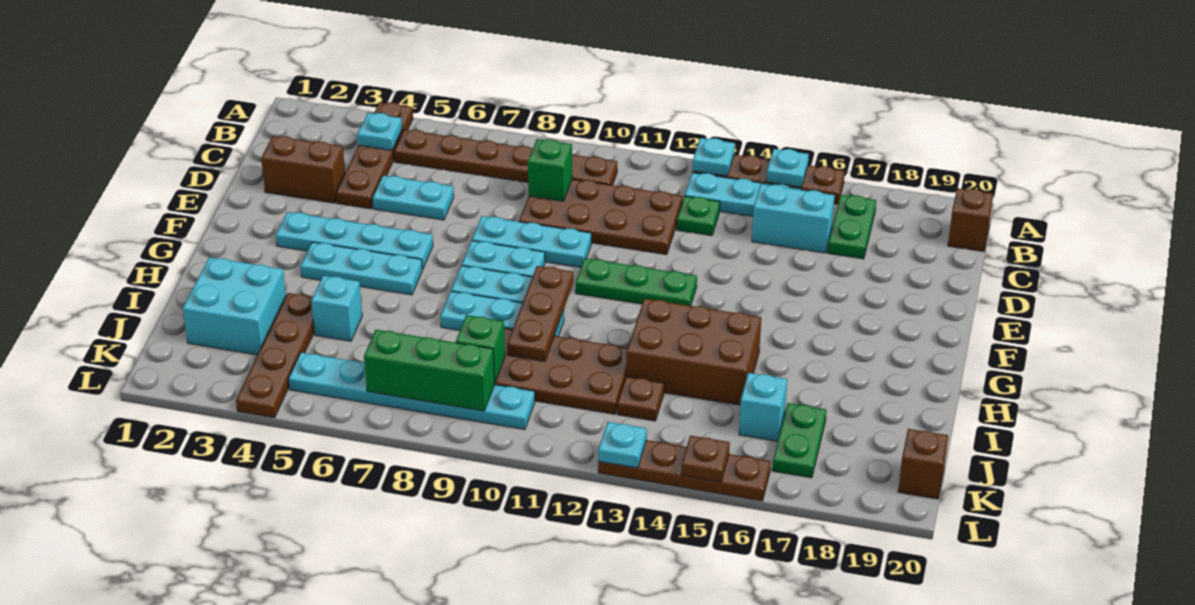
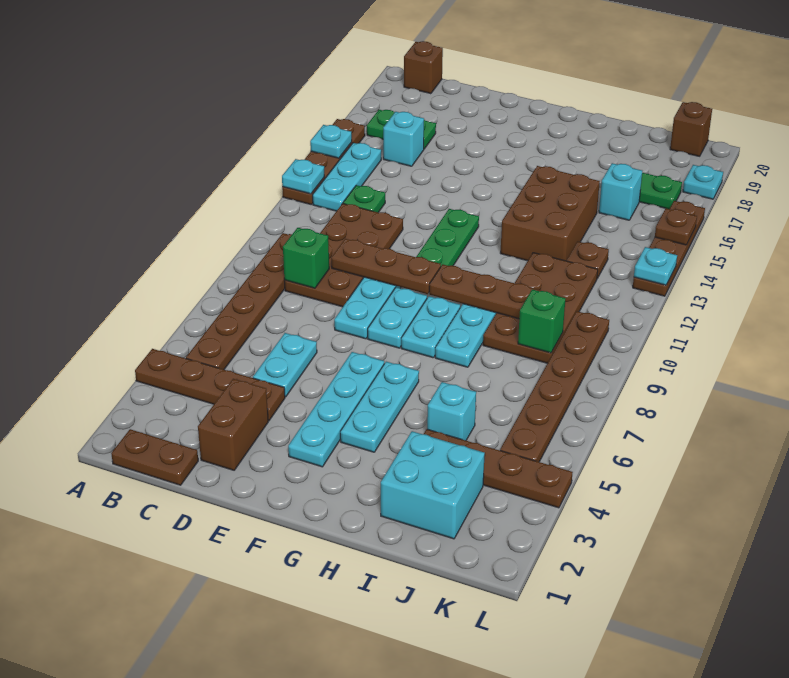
none -> brown plate B1:C1 level 1
cyan plate B4 level 2 -> cyan plate L18 level 1
cyan brick C15:C16 level 1 -> cyan brick C16 level 1
none -> brown plate D10:F10 level 2
cyan plate K5:K10 level 1 -> brown plate K5:K10 level 1
green brick K7:K9 level 2 -> none

